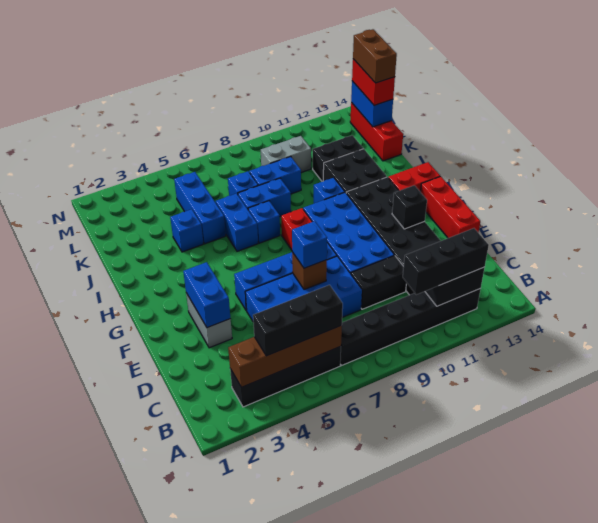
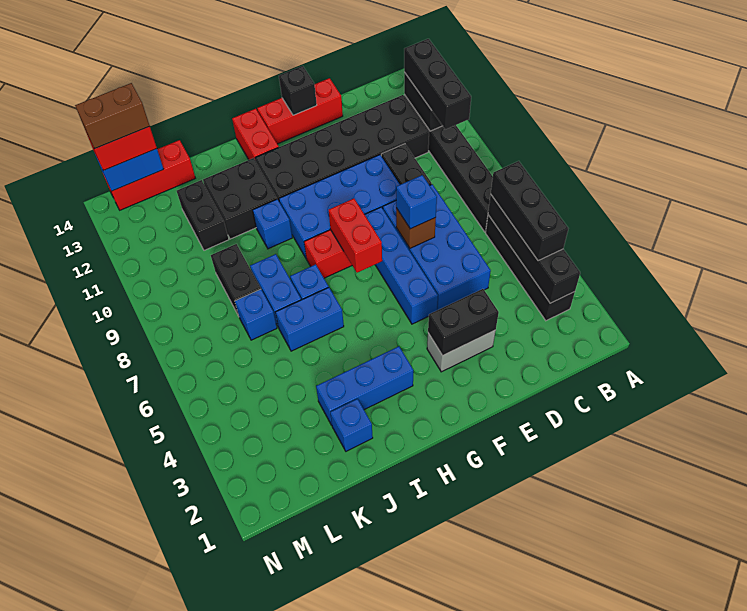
brown brick B3:B6 level 2 -> black brick B3:B6 level 2
blue brick E3:F3 level 2 -> black brick E3:F3 level 2
black brick F12 level 2 -> black brick F14 level 2
none -> red brick G7:G8 level 2
blue brick J4 level 1 -> blue brick J2 level 1
blue brick J5:L5 level 1 -> blue brick H3:J3 level 1
blue brick K8:K9 level 1 -> black brick K8:K9 level 1
grey brick L9:L10 level 1 -> none

